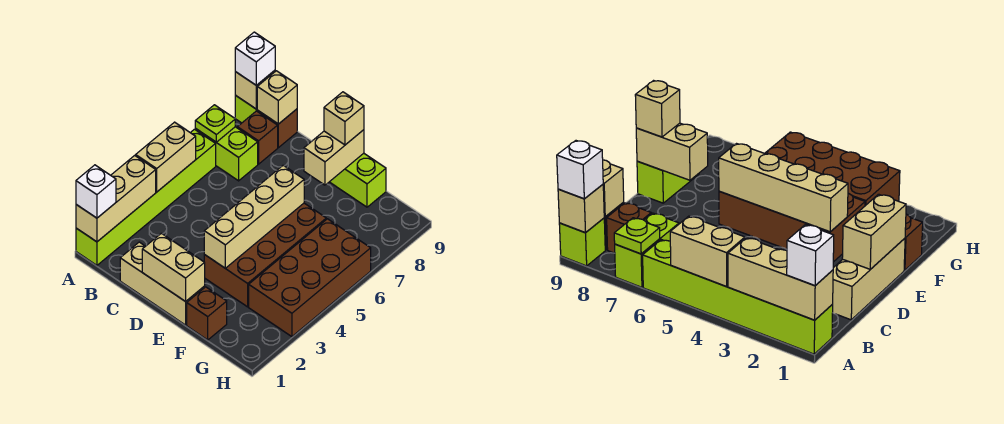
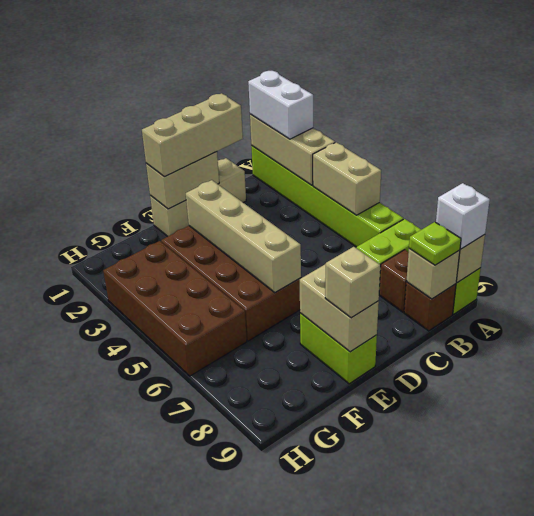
white brick A1 level 3 -> white brick A1:A2 level 3
lime plate A7 level 2 -> lime plate B9 level 3
none -> tan brick C1:E1 level 3
lime brick E9:F9 level 1 -> lime brick E8:E9 level 1
brown brick F1 level 1 -> none

